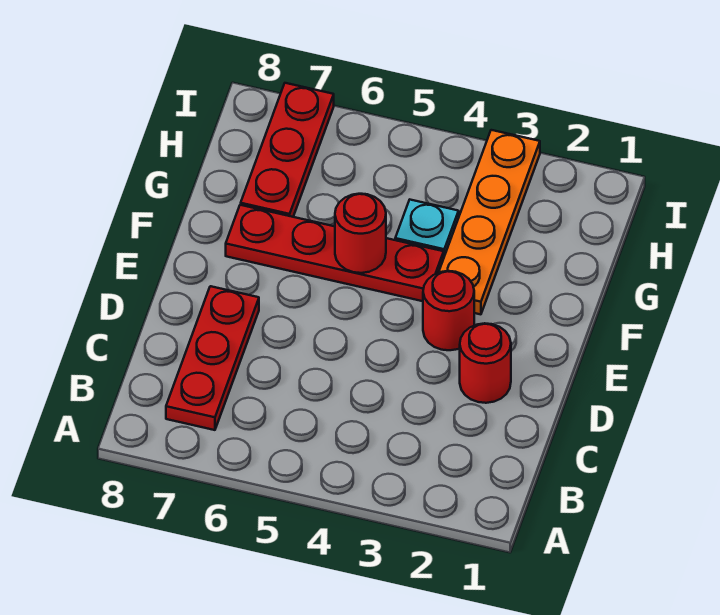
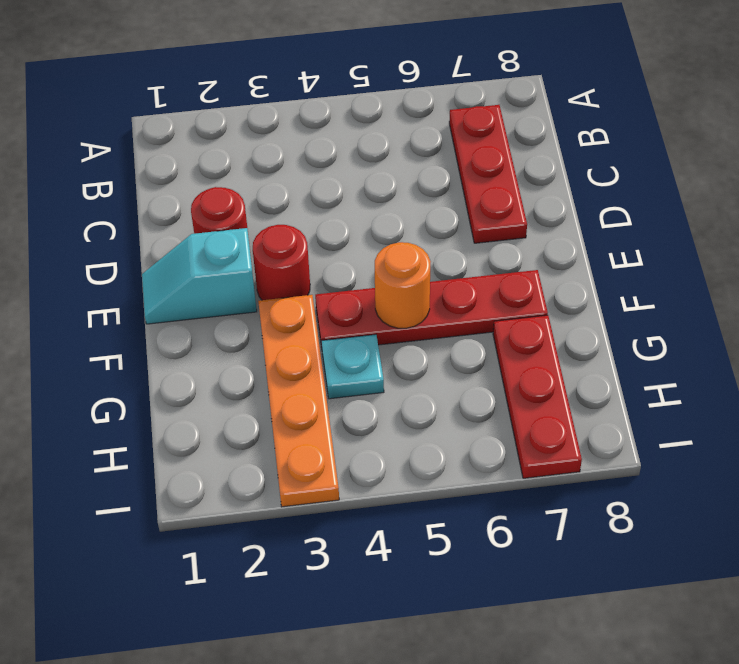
none -> cyan slope E1:E2 level 1 top 2
red round brick F5 level 2 -> orange round brick F5 level 2

